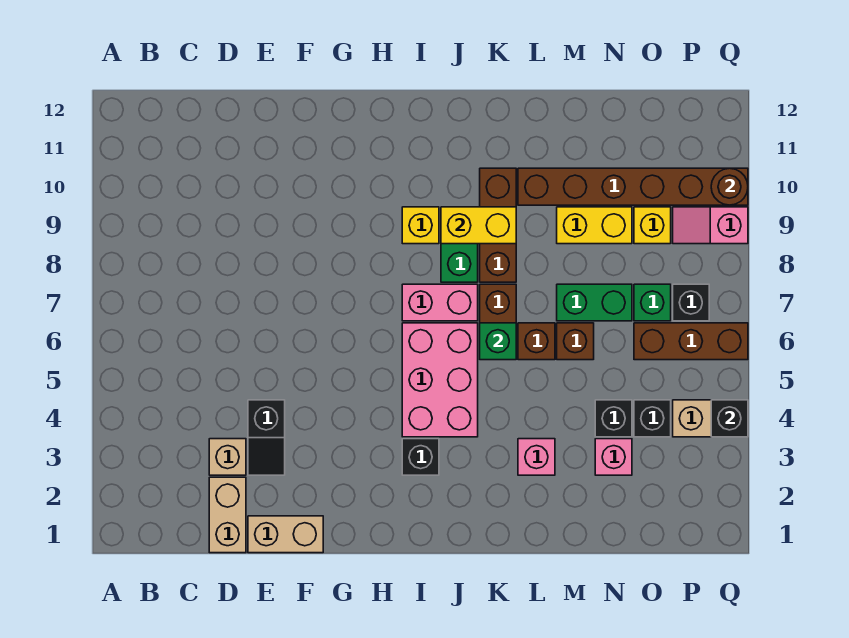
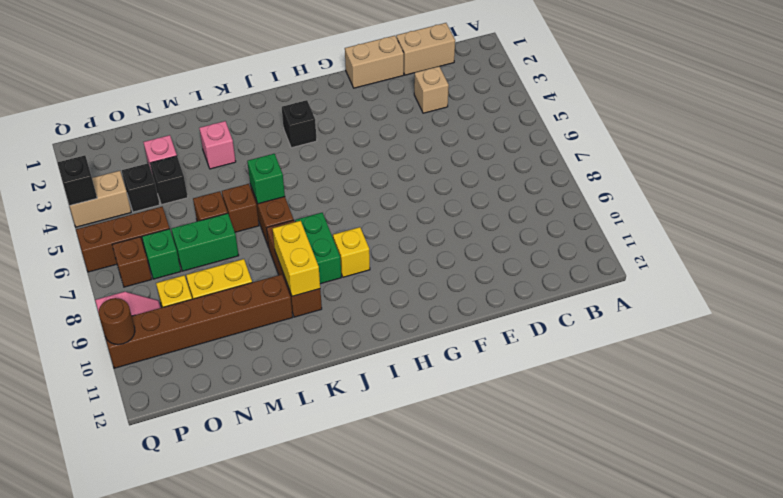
tan brick D1:D2 level 1 -> tan brick C1:D1 level 1
black slope E3:E4 level 1 top 4 -> none
pink brick I4:J6 level 1 -> none
pink brick I7:J7 level 1 -> none
yellow brick J9:K9 level 2 -> yellow brick K9:K10 level 2
black brick P7 level 1 -> brown brick P7 level 1

